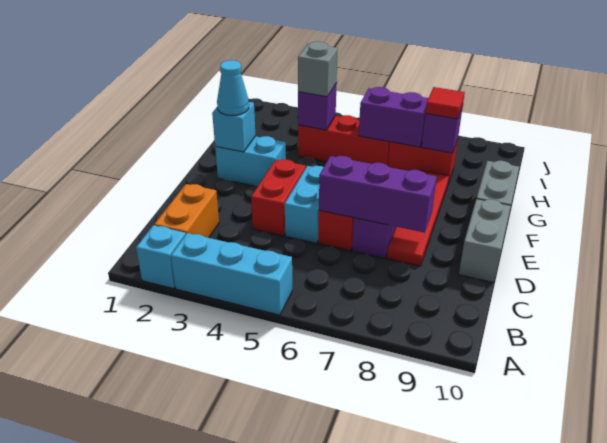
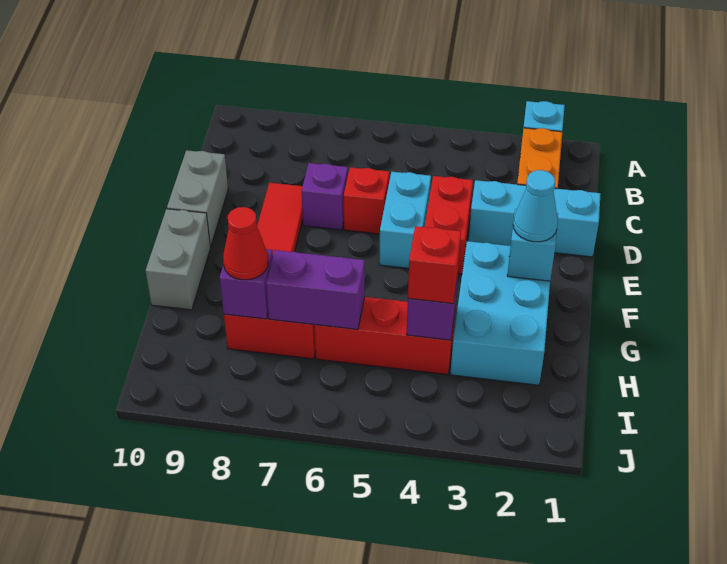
cyan brick A3:A5 level 1 -> cyan brick D1:D3 level 1
purple brick D6:D8 level 2 -> none
cyan brick F2:F3 level 1 -> cyan brick F2:H3 level 1
grey brick H4 level 3 -> red brick H4 level 3
red tile H8 level 3 -> red cone H8 level 3

